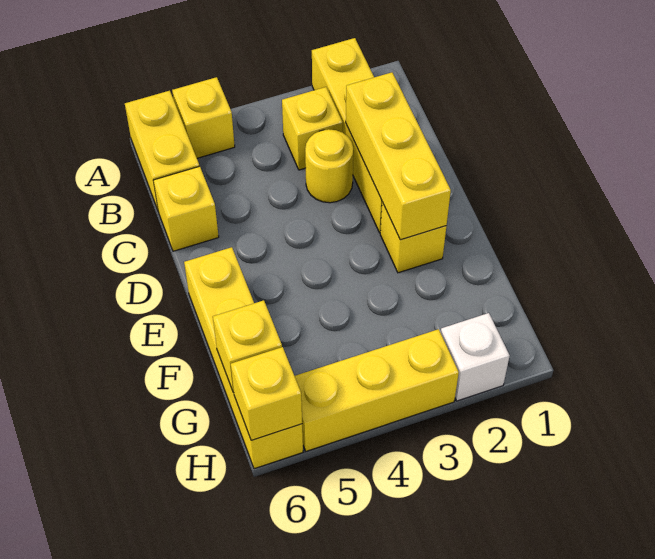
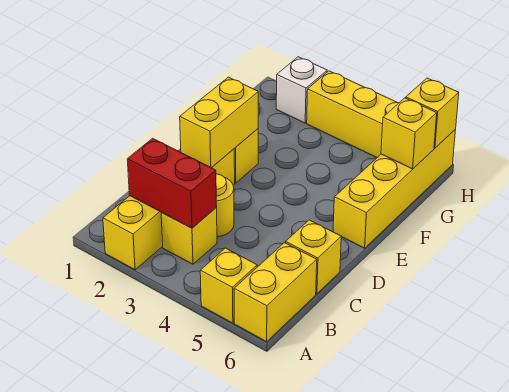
none -> red brick B2:B3 level 2
yellow brick C2:E2 level 2 -> yellow brick D2:E2 level 2

